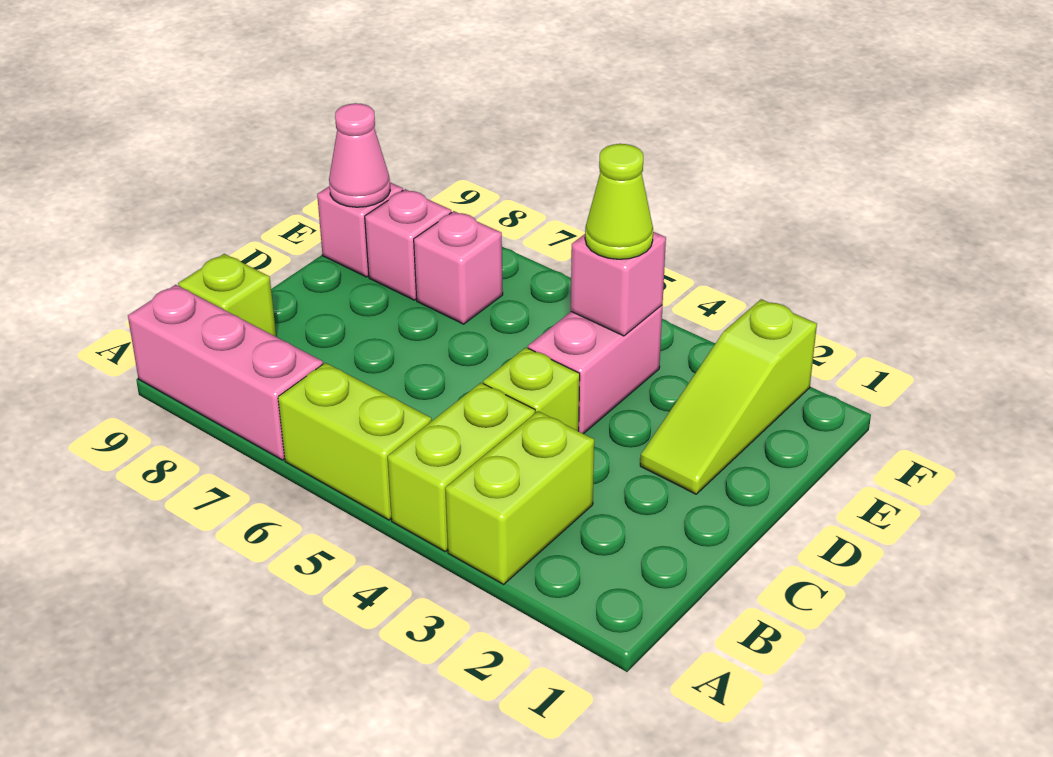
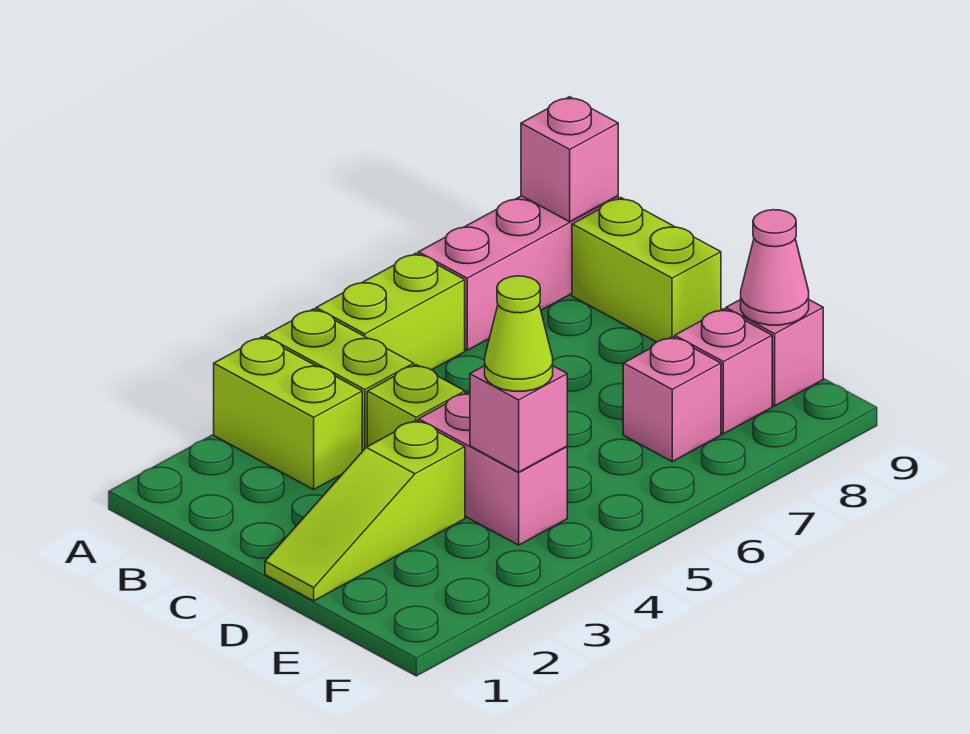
none -> pink brick A9 level 2
lime brick B9 level 1 -> lime brick B9:C9 level 1
lime slope D2:F2 level 1 top F -> lime slope D1:D3 level 1 top 3

